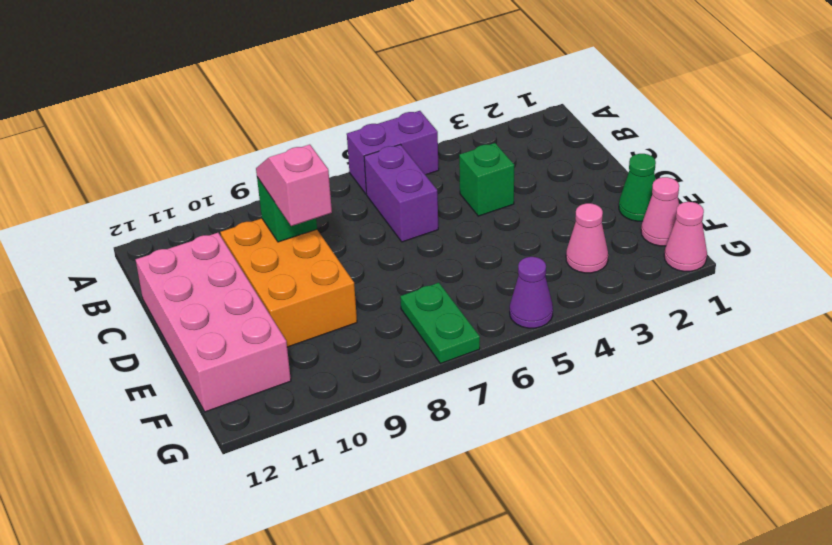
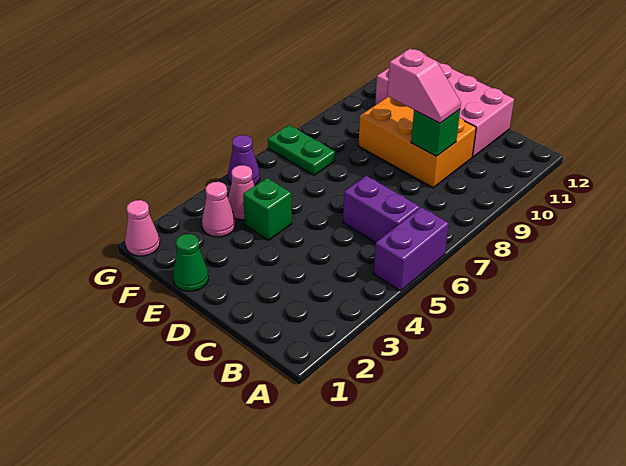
green brick C4 level 1 -> green brick E4 level 1
pink cone F1 level 1 -> pink cone F4 level 1

